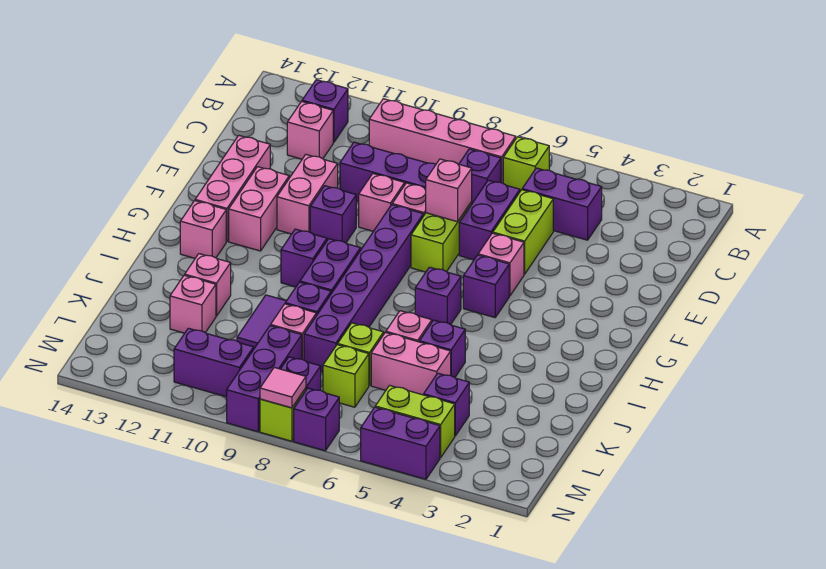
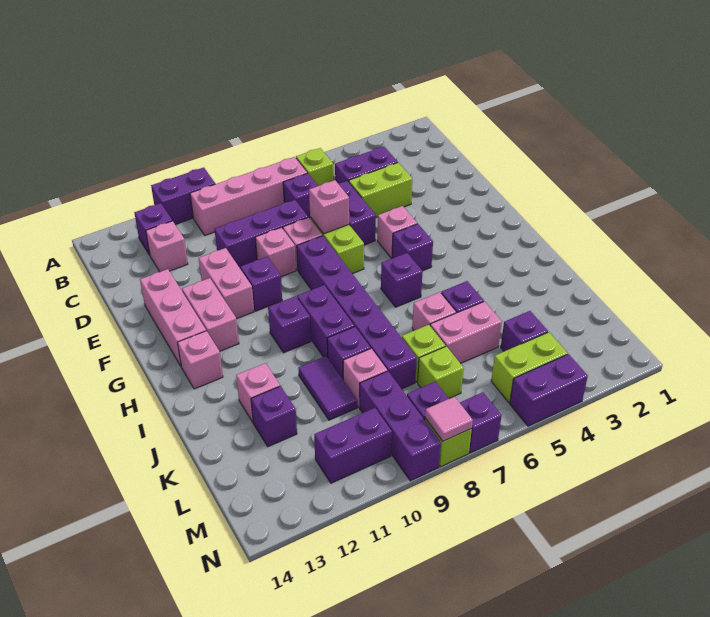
none -> purple brick A10:A11 level 1
lime brick D5:E5 level 1 -> lime brick D4:D5 level 1
pink brick K12 level 1 -> purple brick K12 level 1

